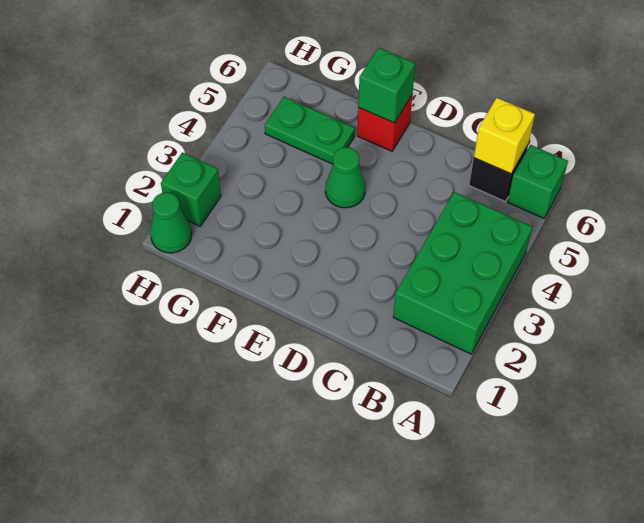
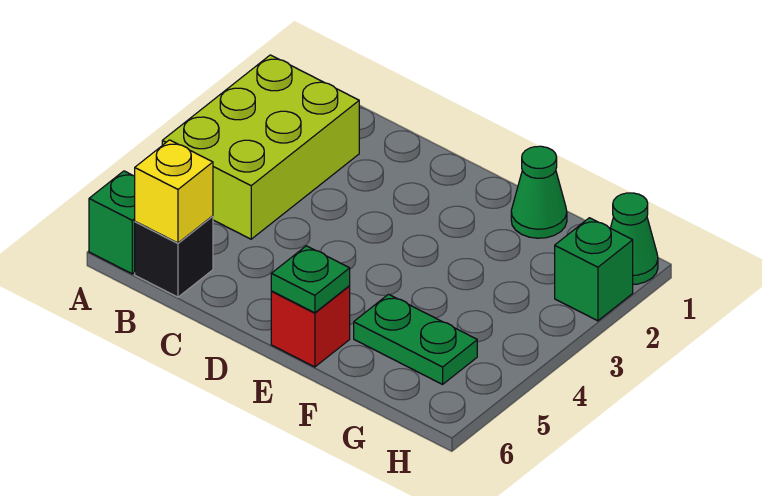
green brick A2:B4 level 1 -> lime brick A2:B4 level 1
green cone E4 level 1 -> green cone F1 level 1
green brick E6 level 2 -> green plate E6 level 2

